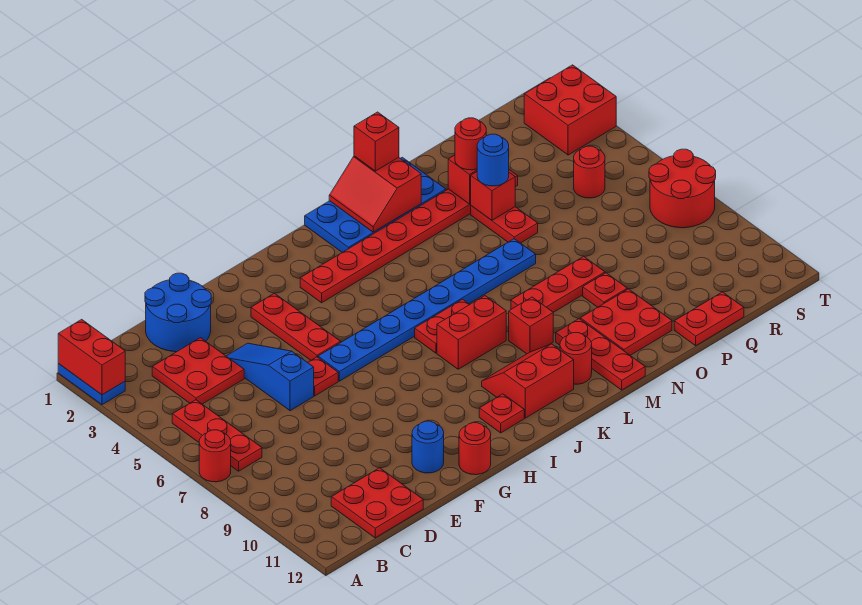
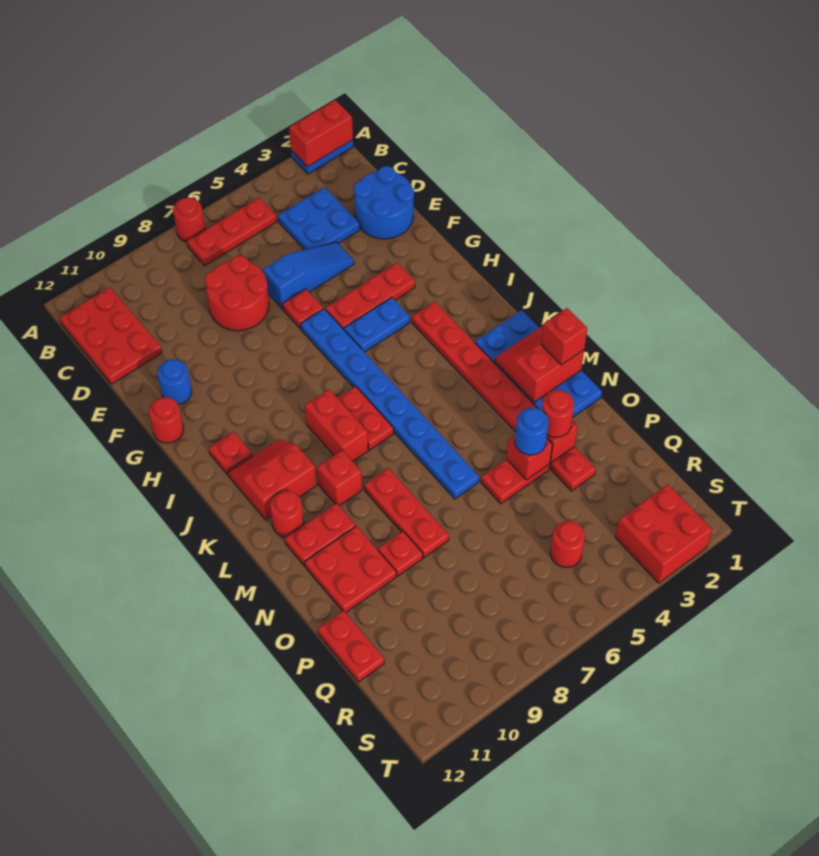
red plate C3:D4 level 1 -> blue plate C3:D4 level 1
red plate C11:D12 level 1 -> red plate B11:D12 level 1
none -> blue plate H4:H5 level 1
red slope J10:K11 level 1 top 11 -> red slope J10:K11 level 1 top K
red plate M10:M12 level 1 -> red plate M10:M11 level 1
red round brick S7:T8 level 1 -> red round brick D7:E8 level 1

